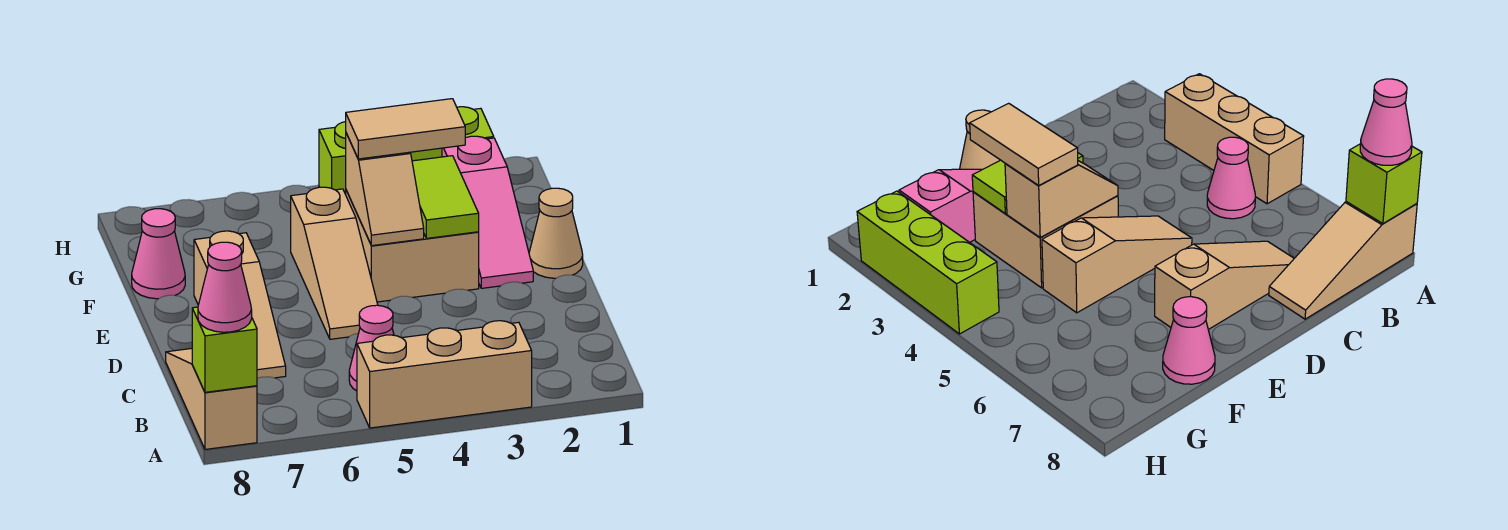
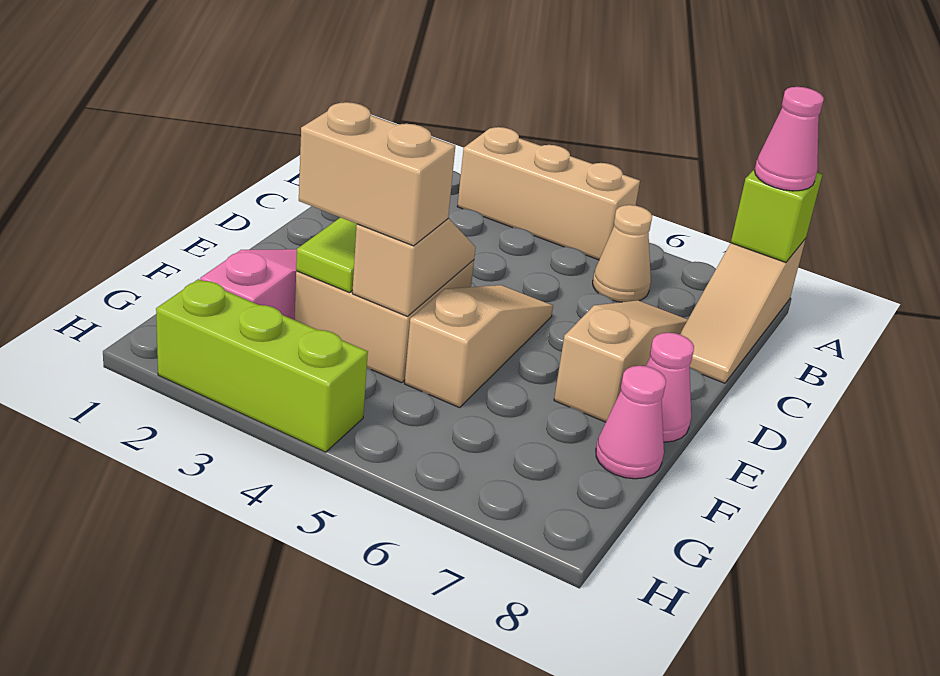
pink cone B5 level 1 -> pink cone E8 level 1
tan cone E1 level 1 -> tan cone B6 level 1
tan tile F3:F4 level 3 -> tan brick F3:F4 level 3

